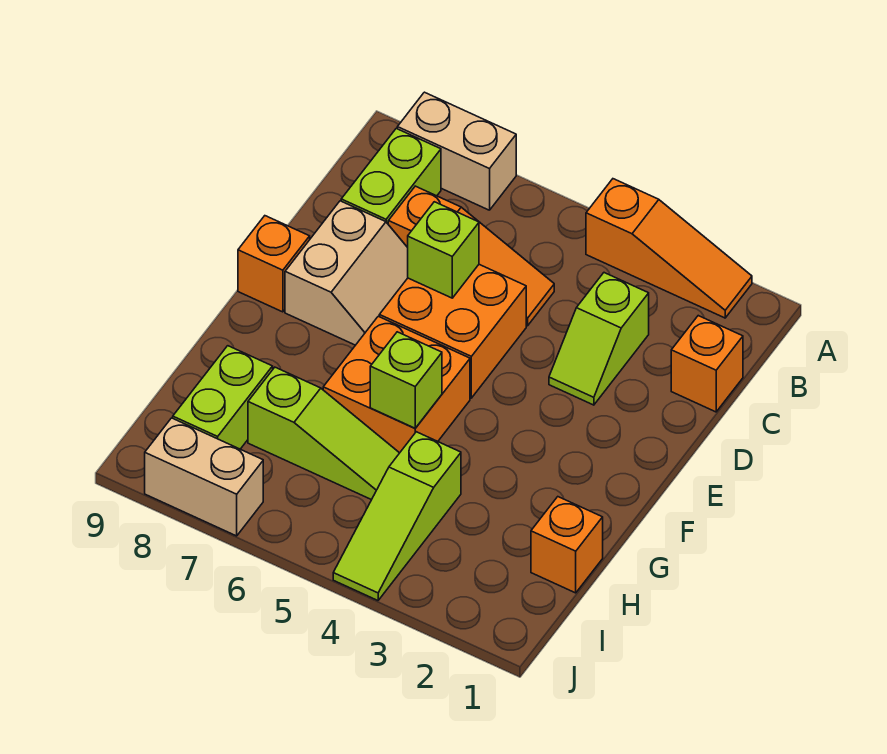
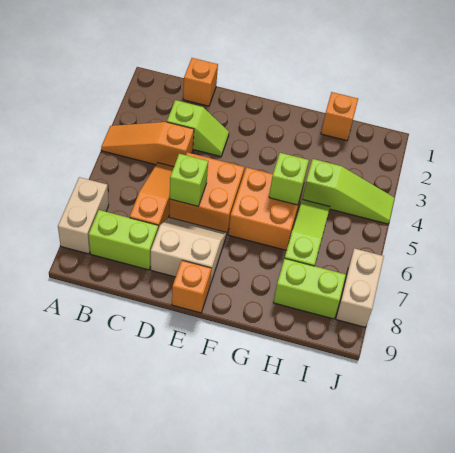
orange slope A2:A4 level 1 top 4 -> orange slope A4:C4 level 1 top C

